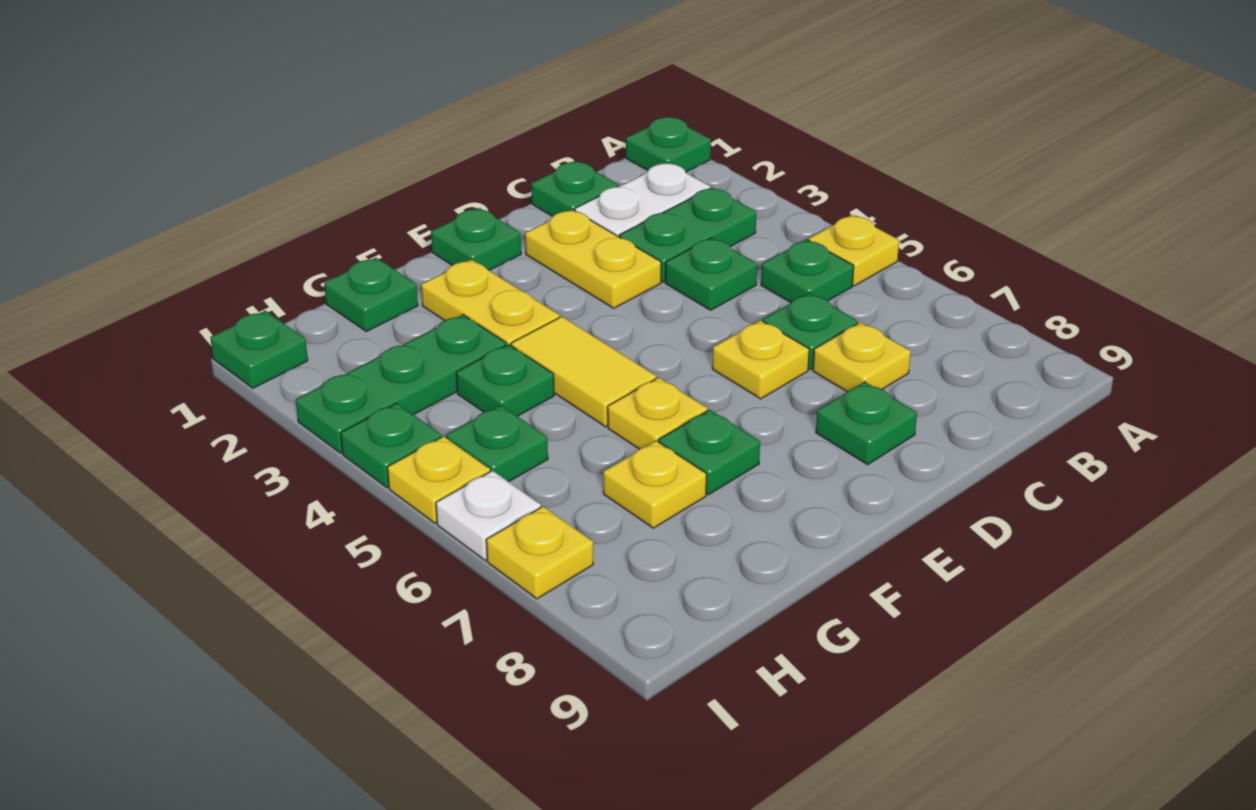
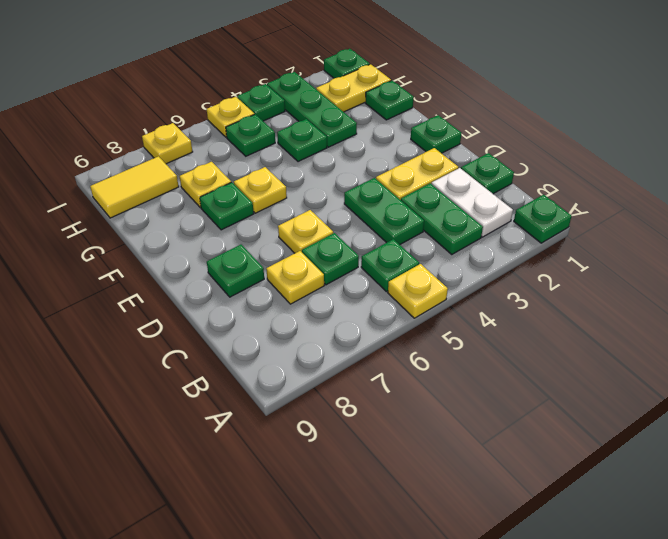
green plate C4 level 1 -> green plate C4:D4 level 1
yellow plate F2:F3 level 1 -> yellow plate H1:H2 level 1
yellow tile F4:F5 level 1 -> yellow tile H8:H9 level 1
white plate I6 level 1 -> none

